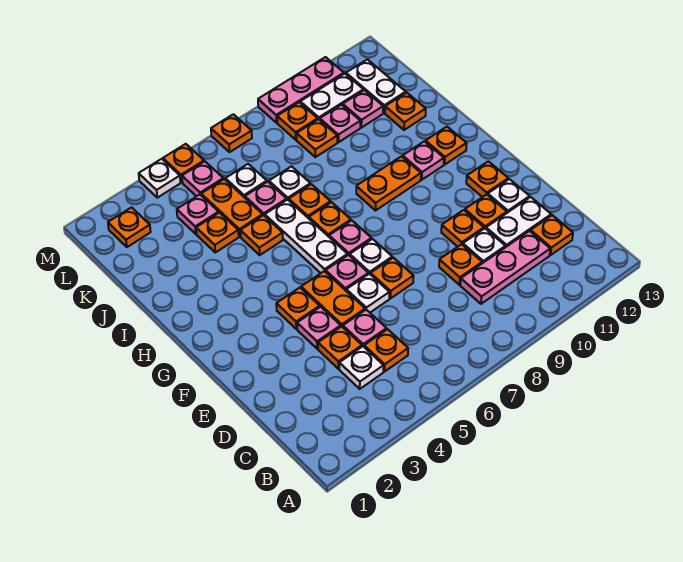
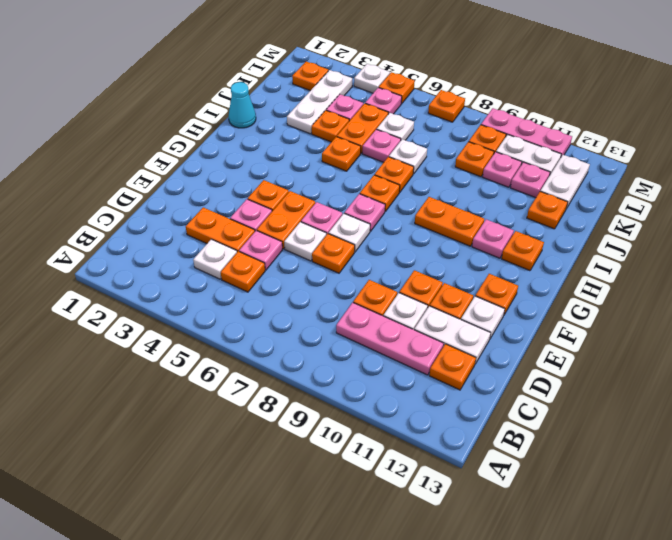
orange plate D4 level 1 -> orange plate D3:D4 level 1
white plate G6:I6 level 1 -> white plate J3:L3 level 1
none -> cyan cone I1 level 1

